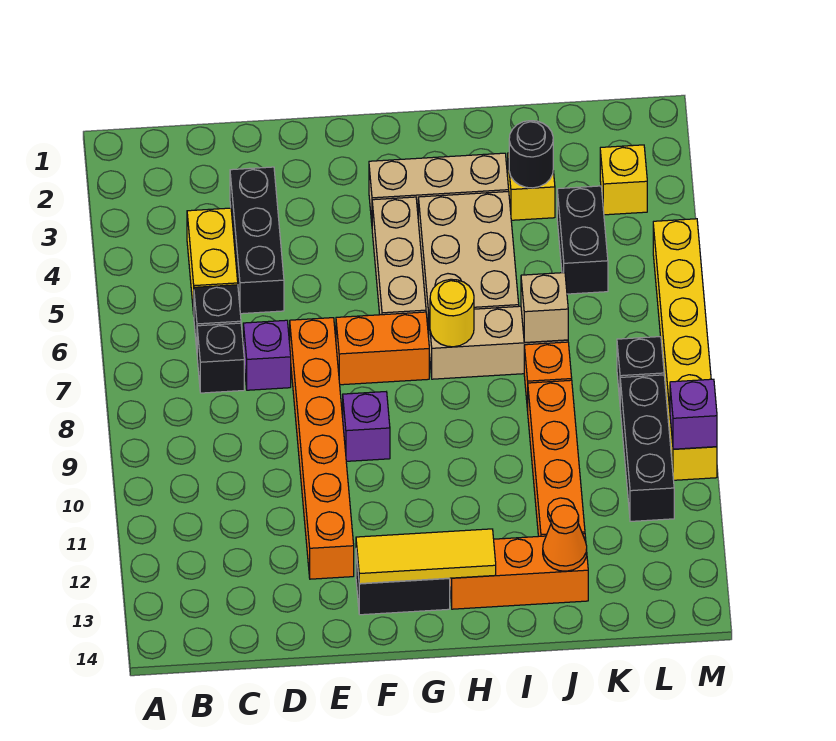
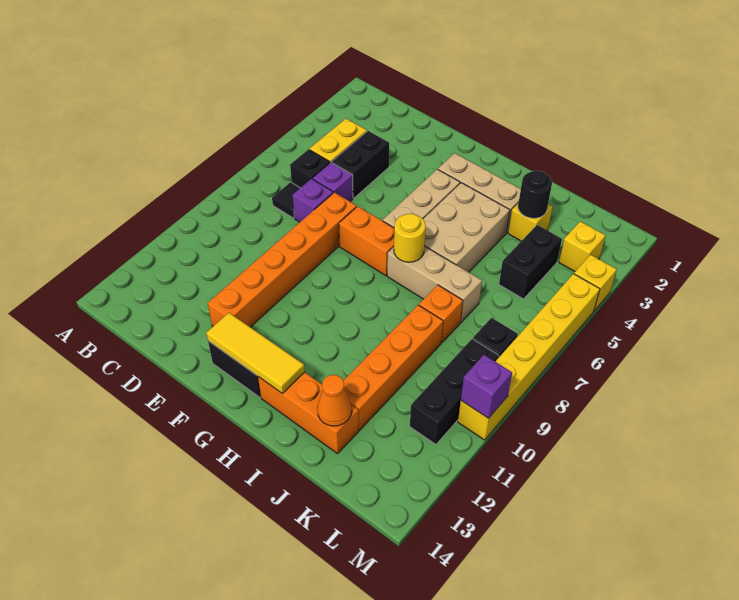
black brick C7 level 1 -> black tile C7 level 1
black brick D3:D5 level 1 -> black brick D4:D5 level 1
purple brick F9 level 1 -> purple brick D6 level 1
tan brick J7 level 2 -> none
none -> yellow brick M4 level 1

